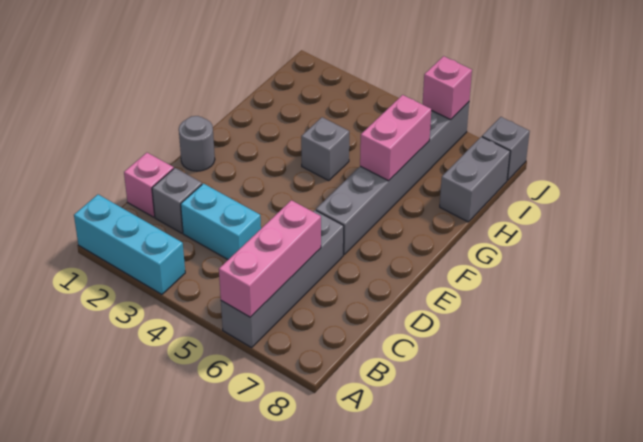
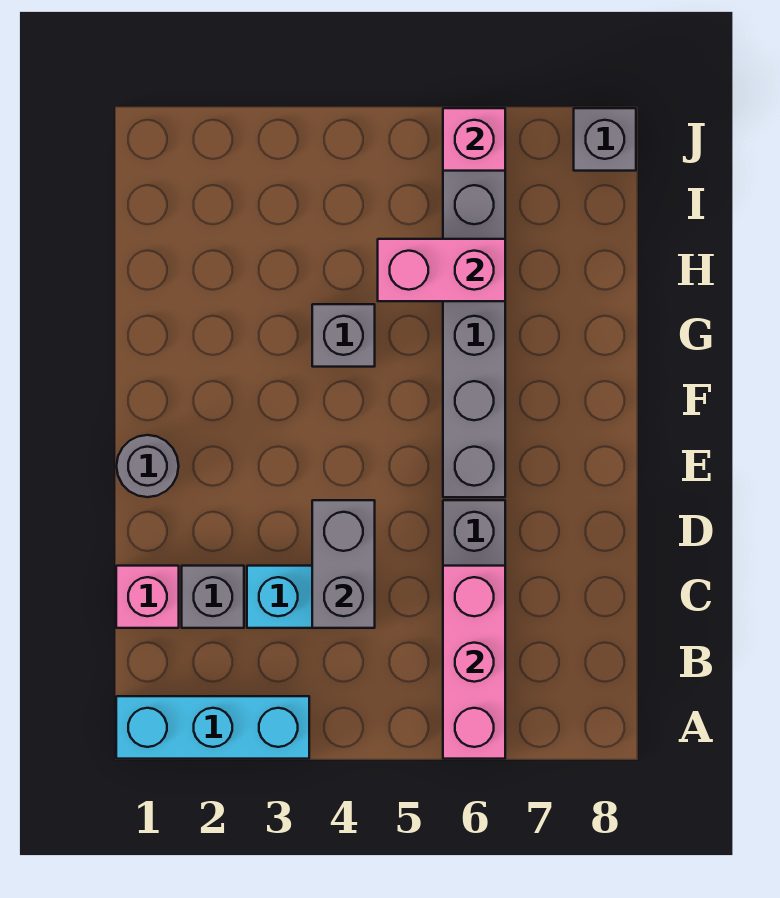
pink brick G6:H6 level 2 -> pink brick H5:H6 level 2
grey brick H8:I8 level 1 -> grey brick C4:D4 level 2

